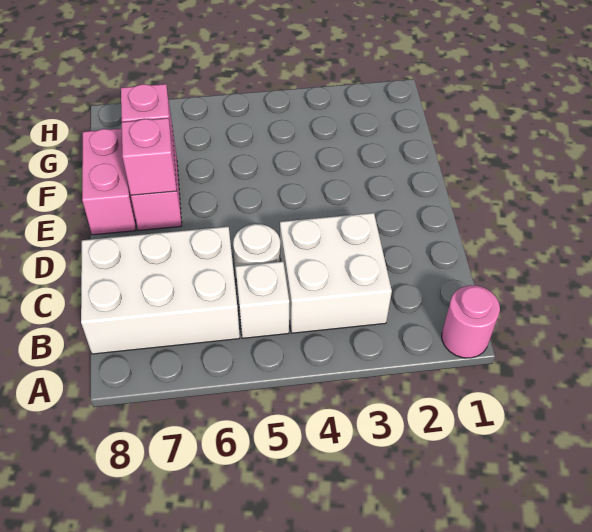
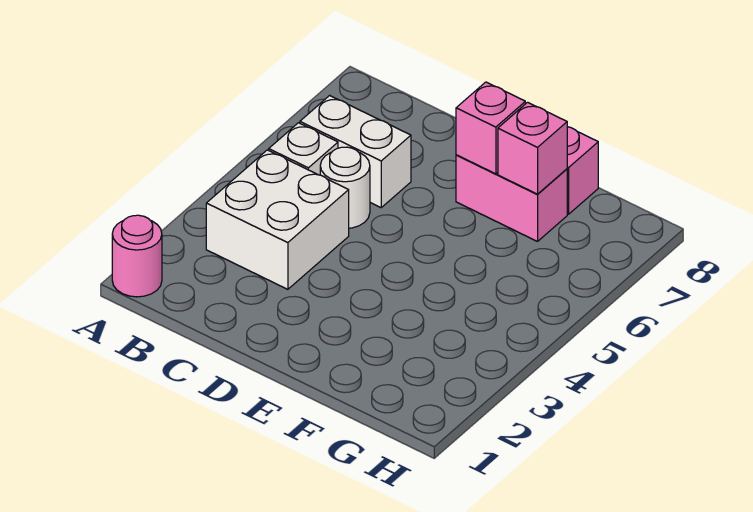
white brick B6:C8 level 1 -> white brick B6:C6 level 1

